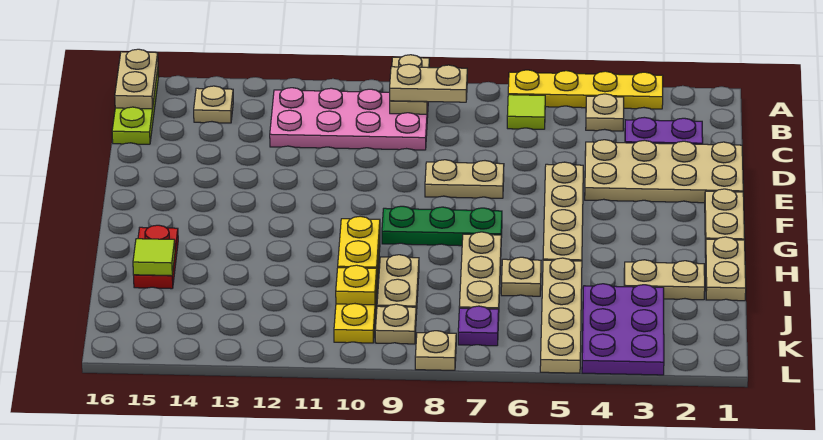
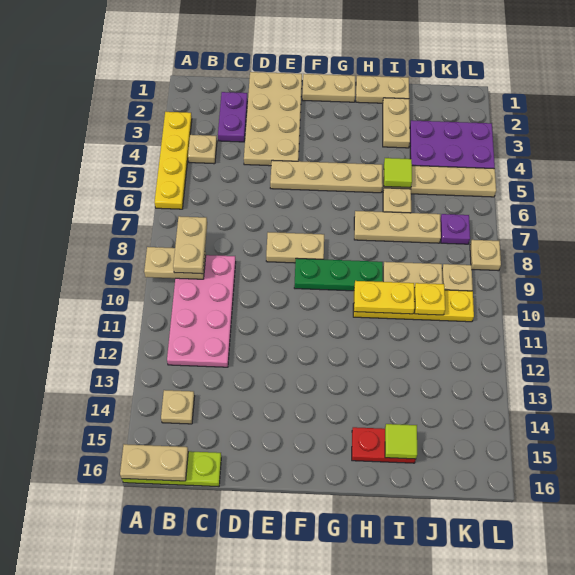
lime tile B6 level 1 -> lime tile I5 level 2
tan plate E7:E8 level 1 -> tan plate E8:F8 level 1
green plate G7:G9 level 1 -> green plate F9:H9 level 1

